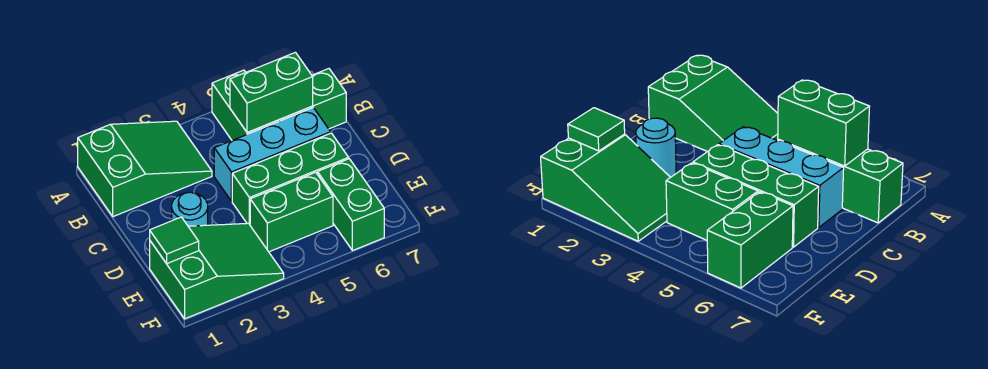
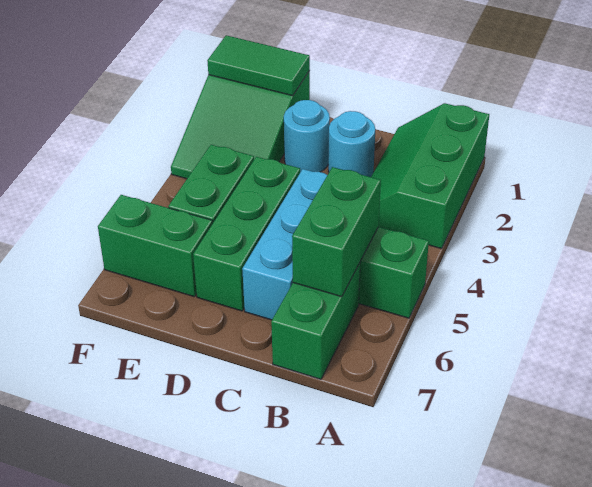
green slope A1:B3 level 1 top 1 -> green slope A1:B3 level 1 top A
none -> cyan round brick C2 level 1
green tile E1 level 2 -> green tile E1:F1 level 2

